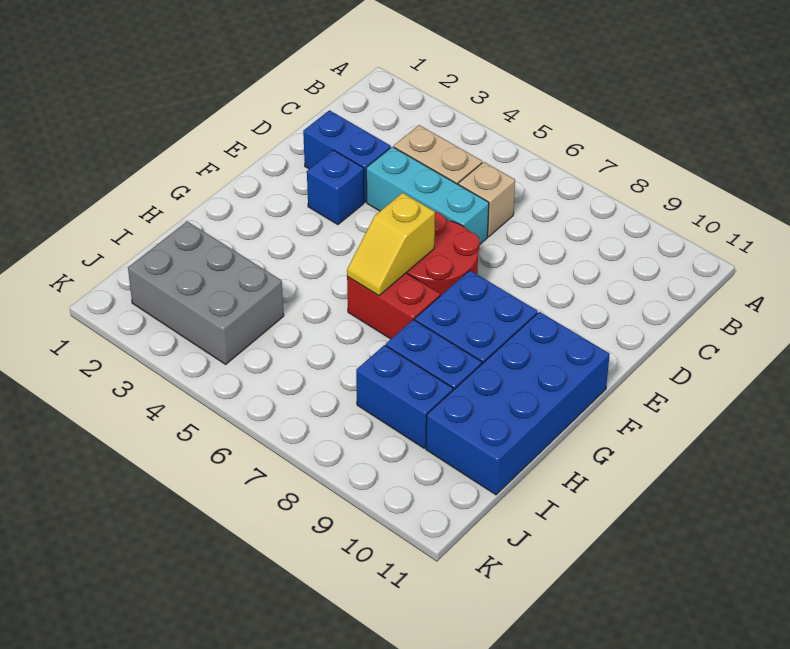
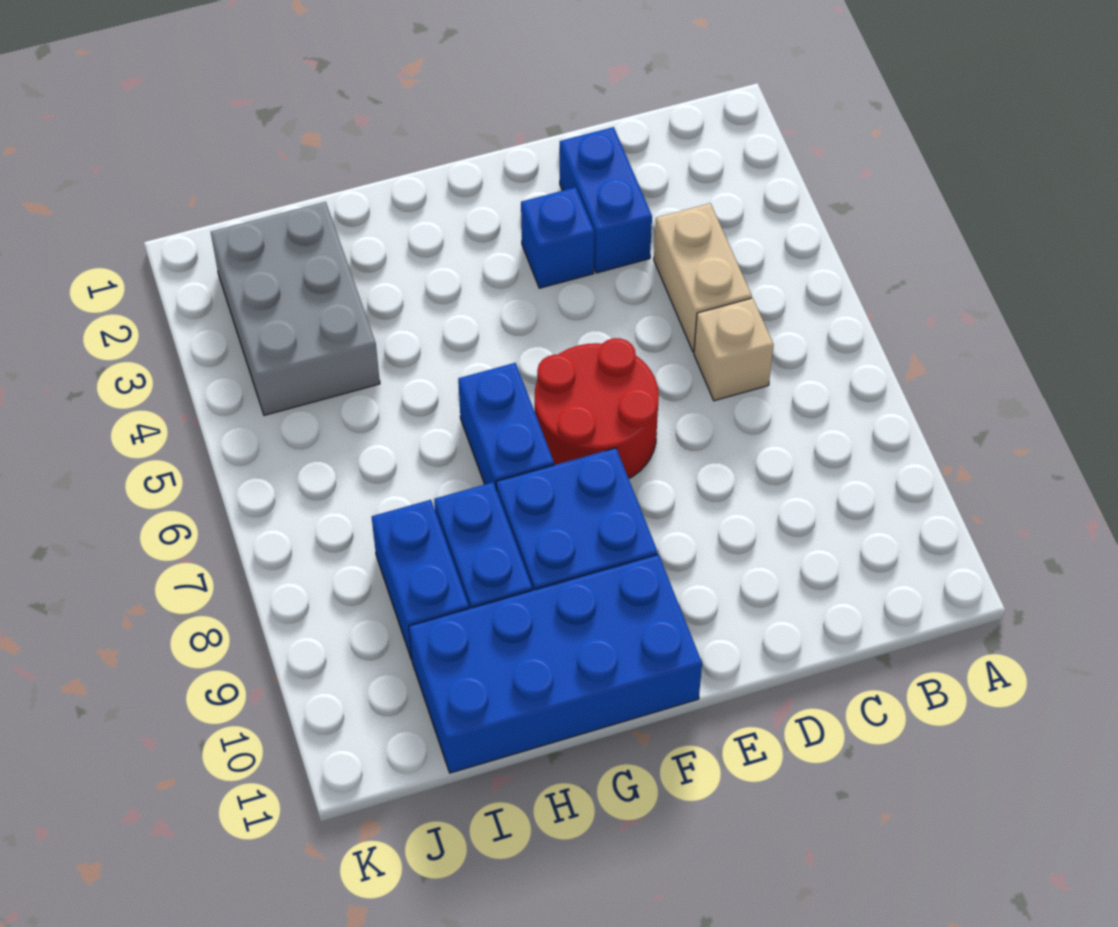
cyan brick D4:D6 level 1 -> none
yellow slope F6:G6 level 2 top F -> none
red brick G6:G7 level 1 -> blue brick G6:G7 level 1

